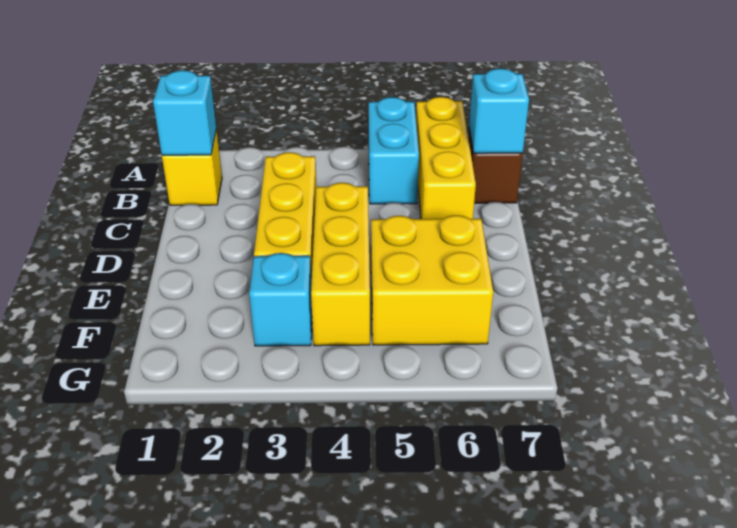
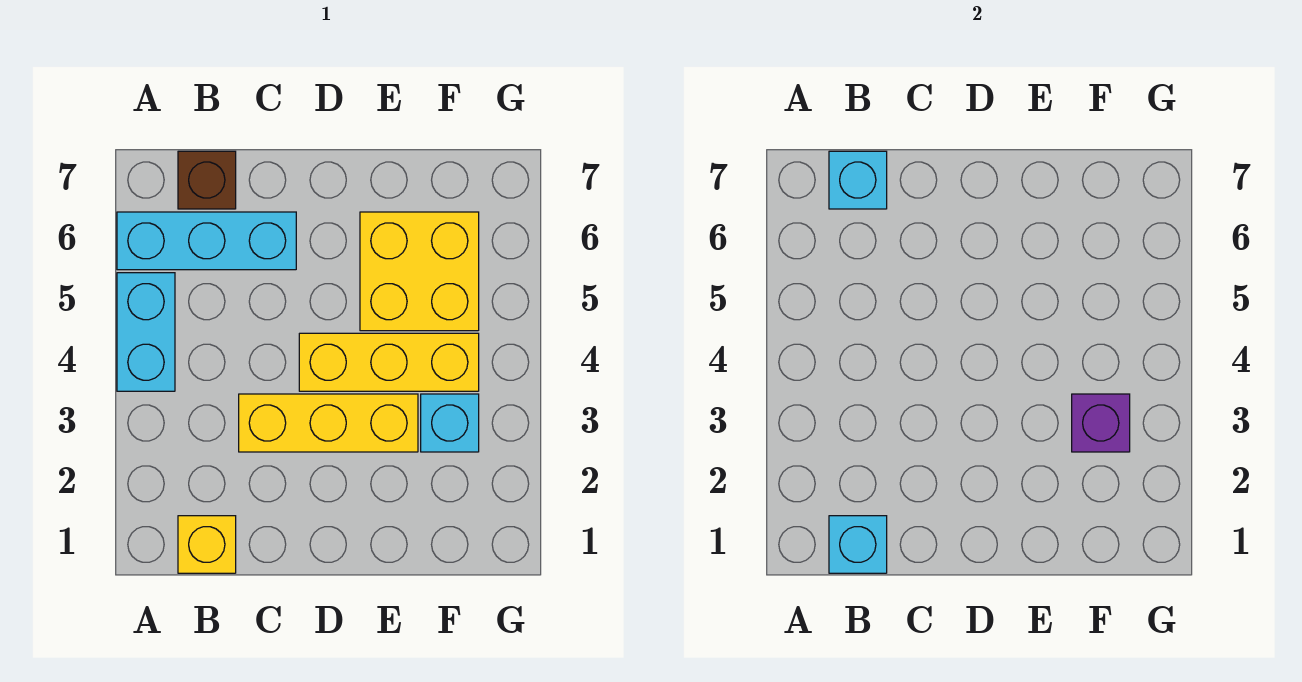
cyan brick A5:B5 level 1 -> cyan brick A4:A5 level 1
yellow brick A6:C6 level 1 -> cyan brick A6:C6 level 1
none -> purple brick F3 level 2

